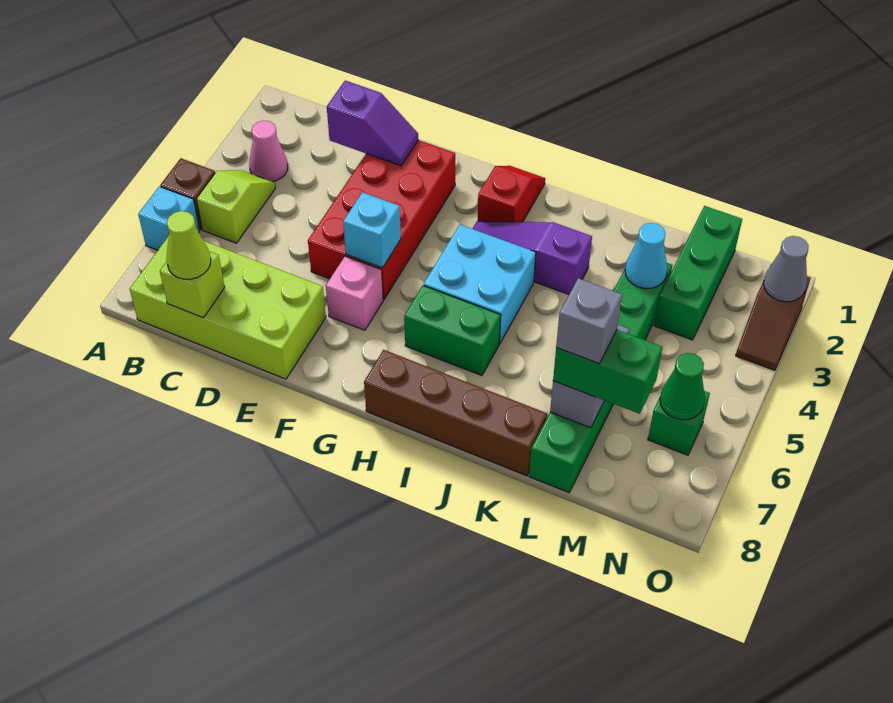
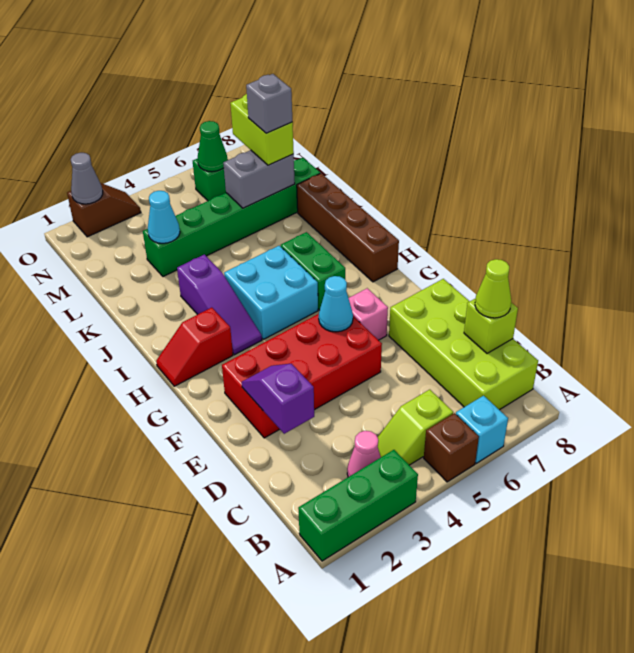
cyan brick F5 level 2 -> cyan cone F5 level 2
green brick L7:M7 level 3 -> lime brick L7:M7 level 3
green brick M1:M3 level 1 -> green brick A1:A3 level 1

